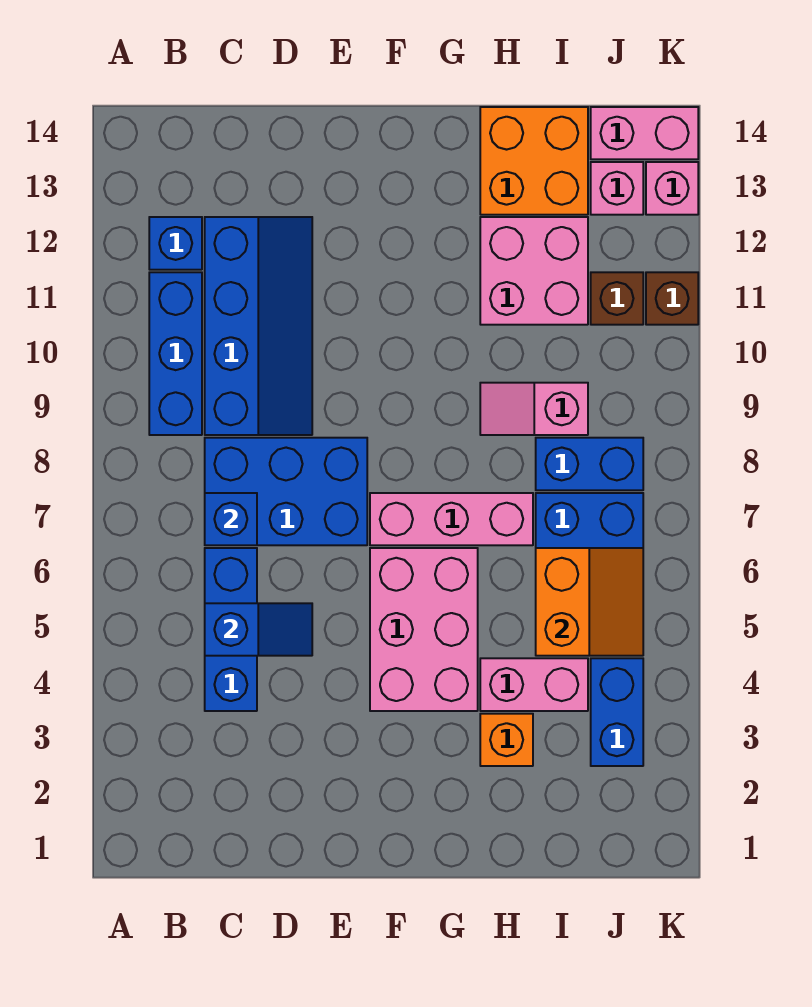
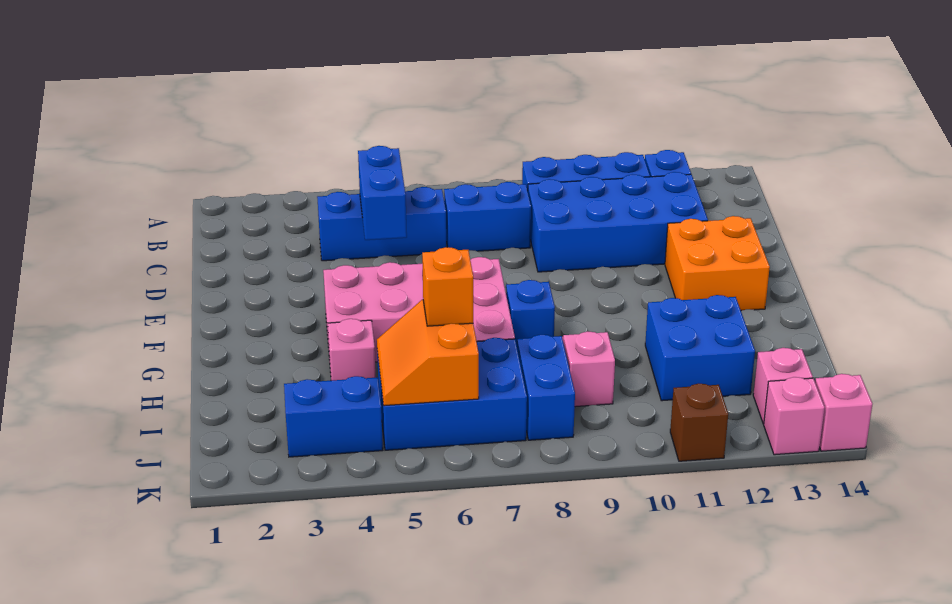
blue slope C5:D5 level 2 top C -> blue brick C5:D5 level 2
blue brick C7:E8 level 1 -> blue brick C7:C8 level 1
blue brick C7 level 2 -> blue brick G8 level 1
blue slope C9:D12 level 1 top C -> blue brick C9:D12 level 1
orange brick H3 level 1 -> orange brick I6 level 3
pink brick H4:I4 level 1 -> pink brick H4 level 1
pink brick H11:I12 level 1 -> blue brick H11:I12 level 1
orange brick H13:I14 level 1 -> orange brick E12:F13 level 1
orange slope I5:J6 level 2 top I -> orange slope I5:J6 level 2 top 6
brown brick J11 level 1 -> none
pink brick J14:K14 level 1 -> pink brick K14 level 1

